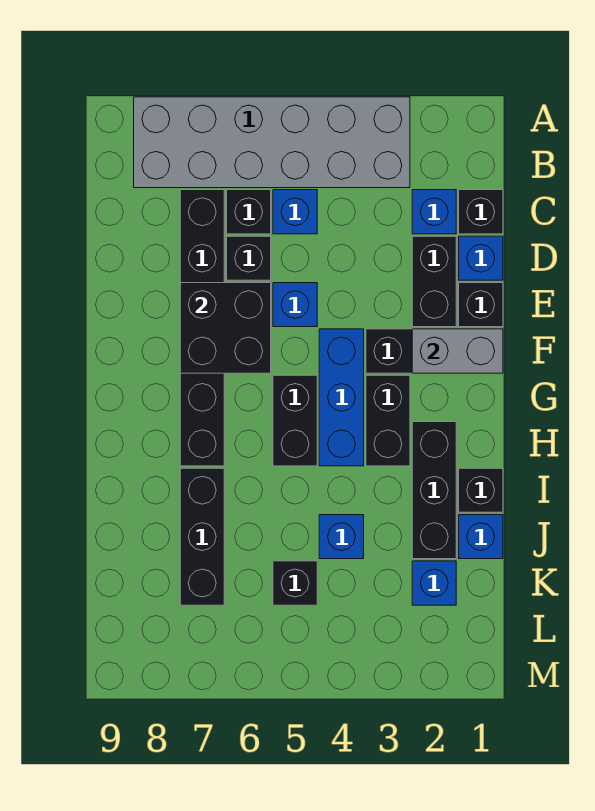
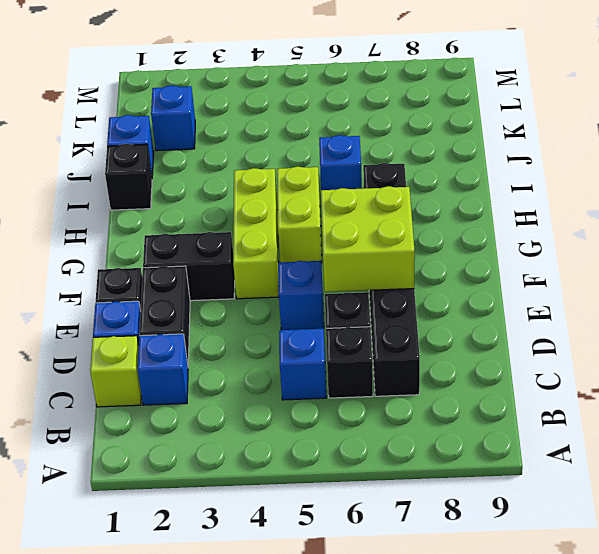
grey brick A3:B8 level 1 -> none
black brick C1 level 1 -> lime brick C1 level 1
black brick E6:F7 level 2 -> lime brick E6:F7 level 2
grey brick F1:F2 level 2 -> none
blue brick F4:H4 level 1 -> lime brick F4:H4 level 1
black brick G3:H3 level 1 -> none
black brick G5:H5 level 1 -> lime brick G5:H5 level 1
black brick H2:J2 level 1 -> none
black brick I7:K7 level 1 -> none
blue brick J4 level 1 -> blue brick I6 level 1
black brick K5 level 1 -> none

